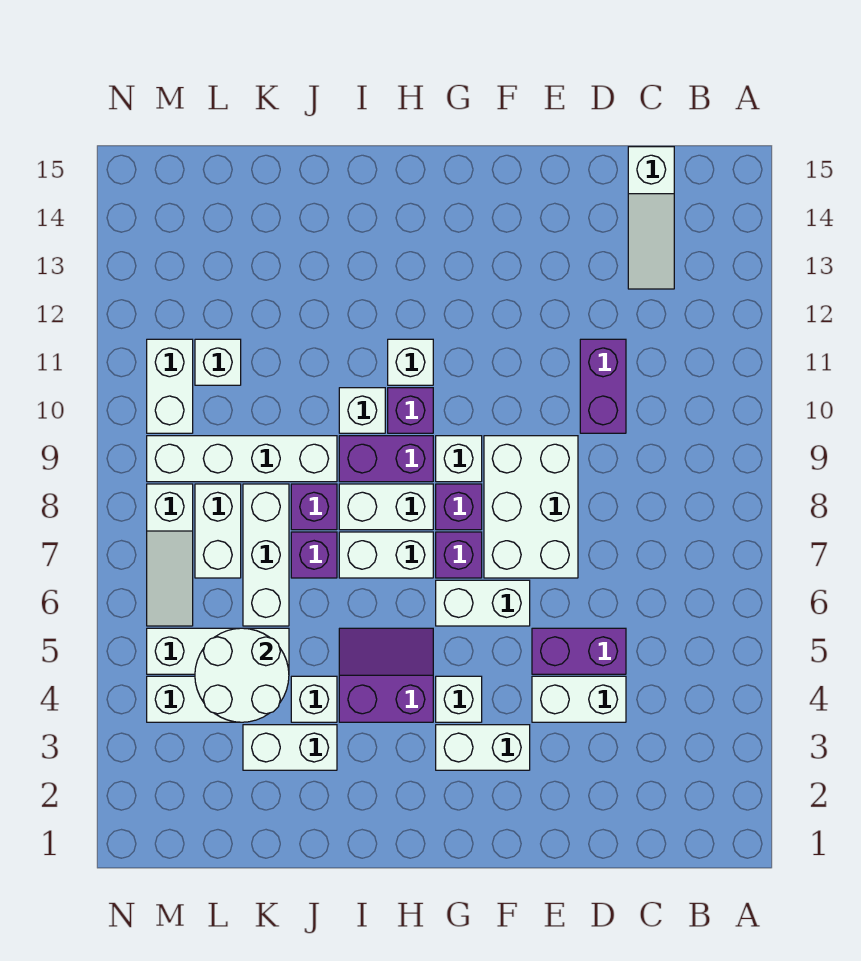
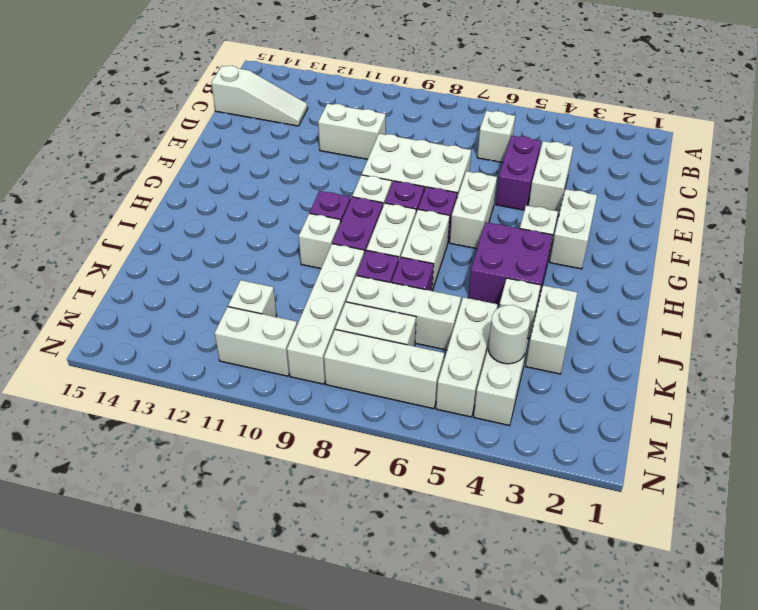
purple brick D10:D11 level 1 -> white brick D10:D11 level 1
purple slope H4:I5 level 1 top 4 -> purple brick H4:I5 level 1
white brick H11 level 1 -> white brick C6 level 1
white round brick K4:L5 level 2 -> white round brick L4 level 2
white slope M6:M8 level 1 top 8 -> white brick M6:M8 level 1

